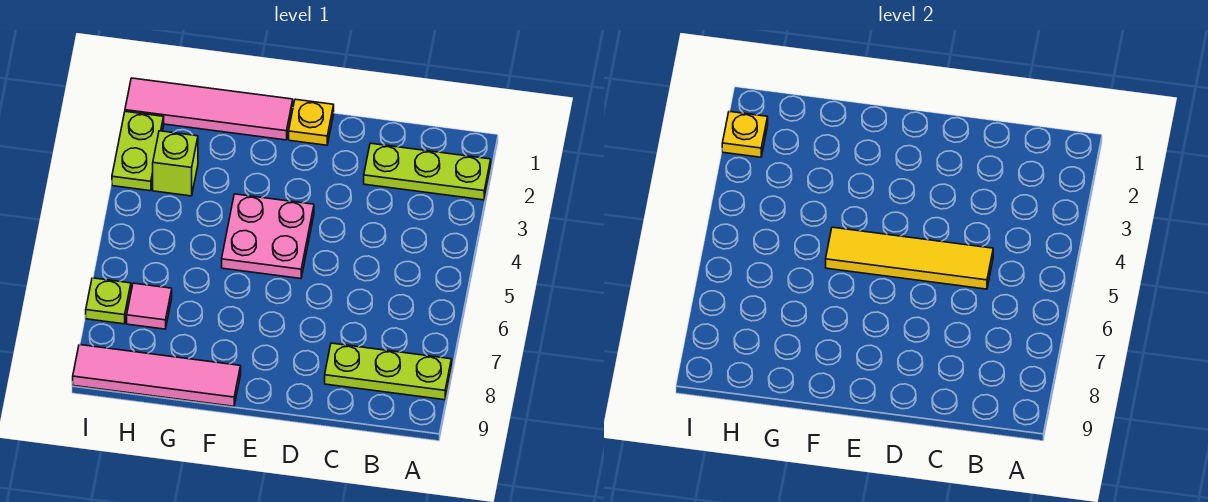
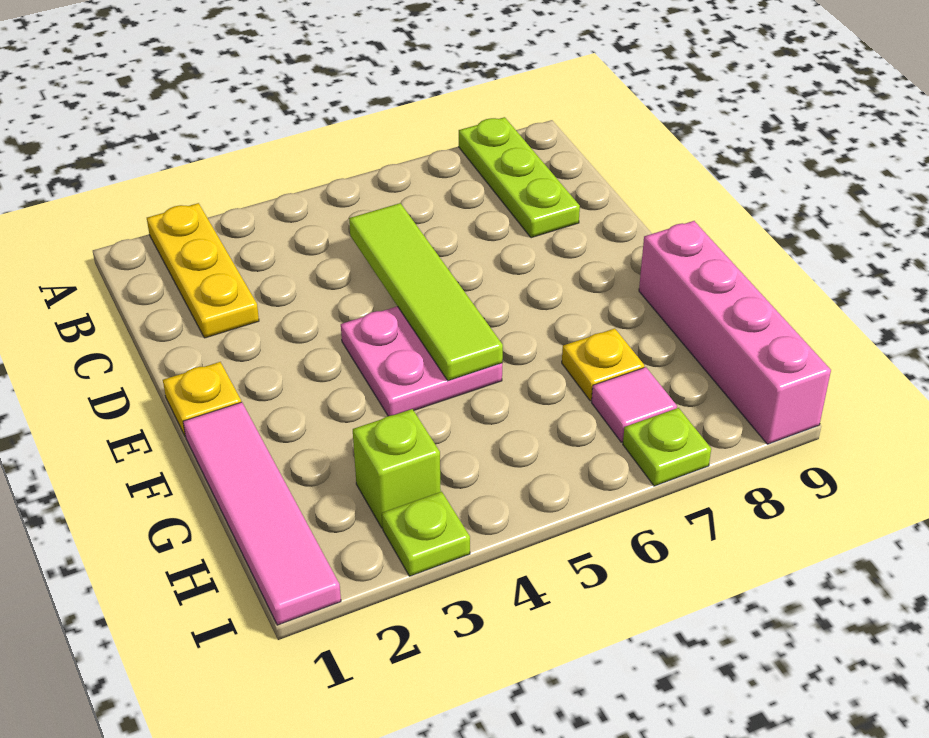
lime plate A2:C2 level 1 -> yellow plate A2:C2 level 1
yellow tile C5:F5 level 2 -> lime tile C5:F5 level 2
pink tile F9:I9 level 1 -> pink brick F9:I9 level 1
lime plate I2:I3 level 1 -> lime plate I3 level 1
yellow plate I2 level 2 -> yellow plate G7 level 1

